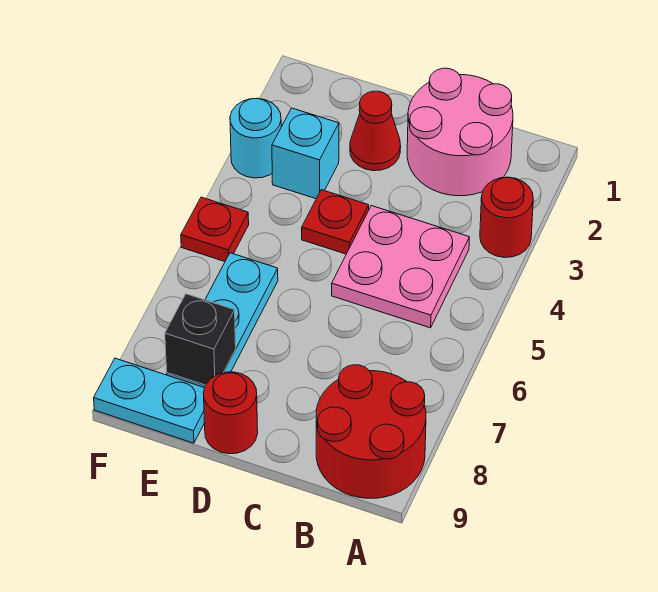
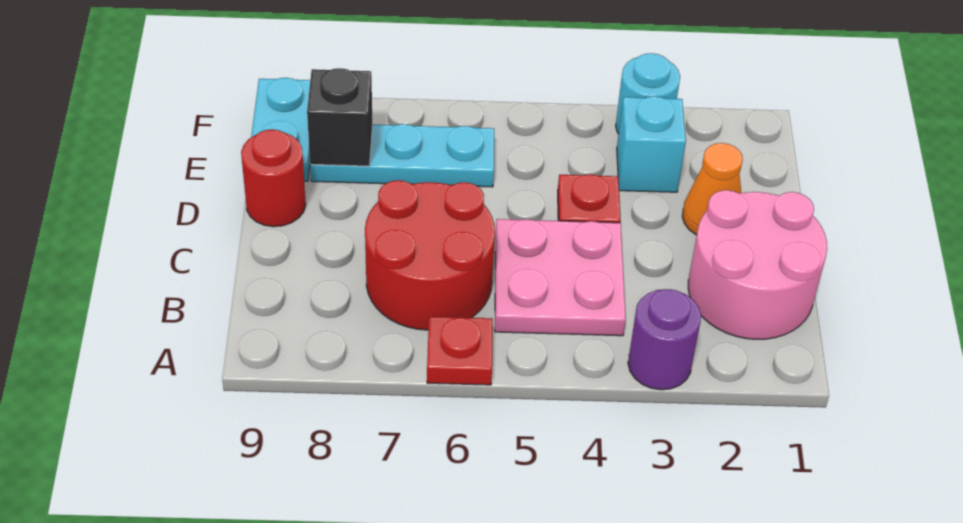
red round brick A3 level 1 -> purple round brick A3 level 1
red round brick A8:B9 level 1 -> red round brick B6:C7 level 1
red cone D2 level 1 -> orange cone D2 level 1
red plate F5 level 1 -> red plate A6 level 1

